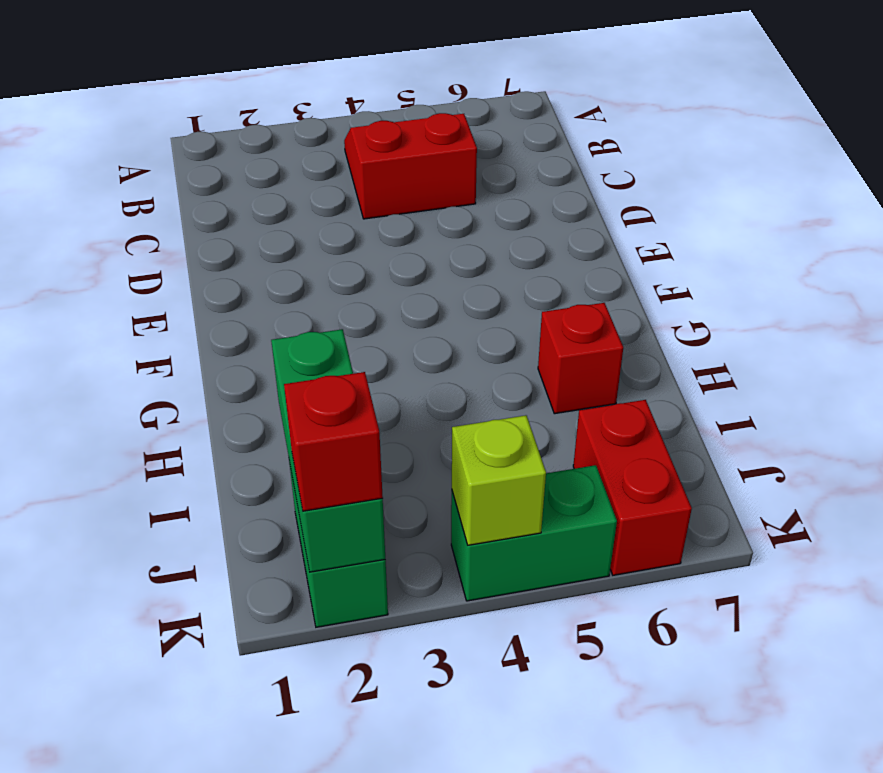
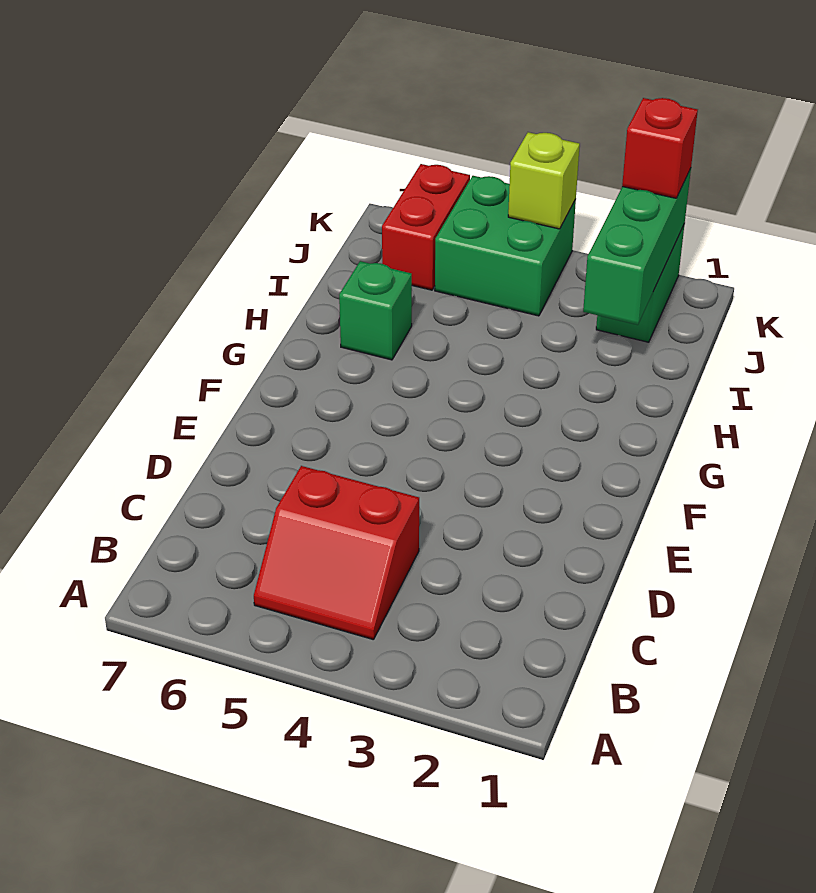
red brick H6 level 1 -> green brick H6 level 1
green brick K4:K5 level 1 -> green brick J4:K5 level 1

